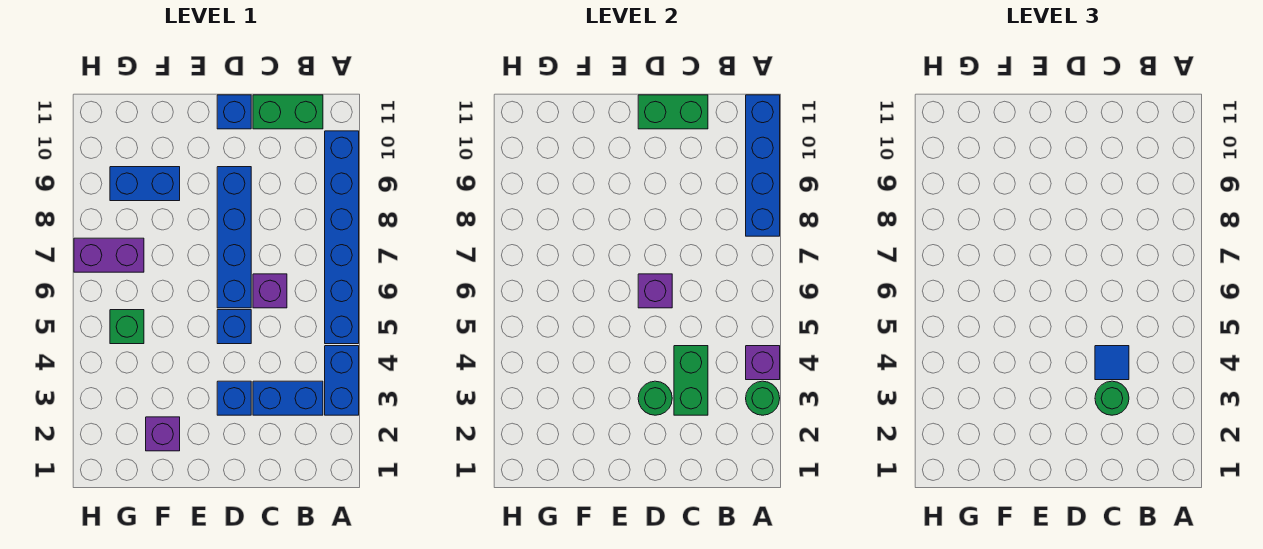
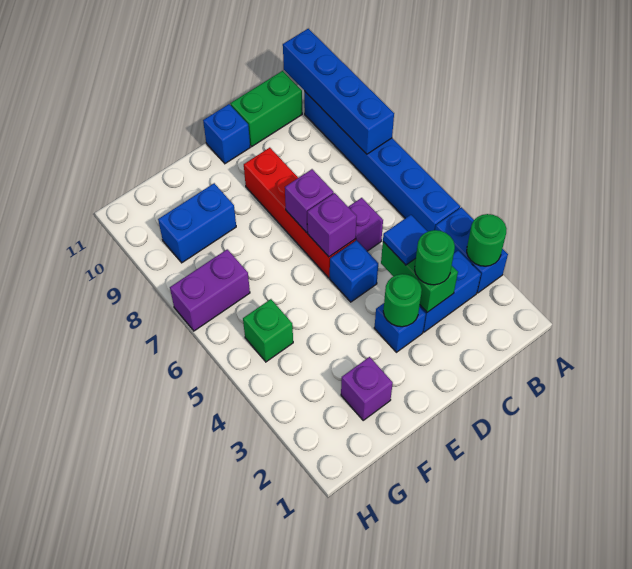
purple brick A4 level 2 -> purple brick D7 level 2
green brick C11:D11 level 2 -> none
blue brick D6:D9 level 1 -> red brick D6:D9 level 1

